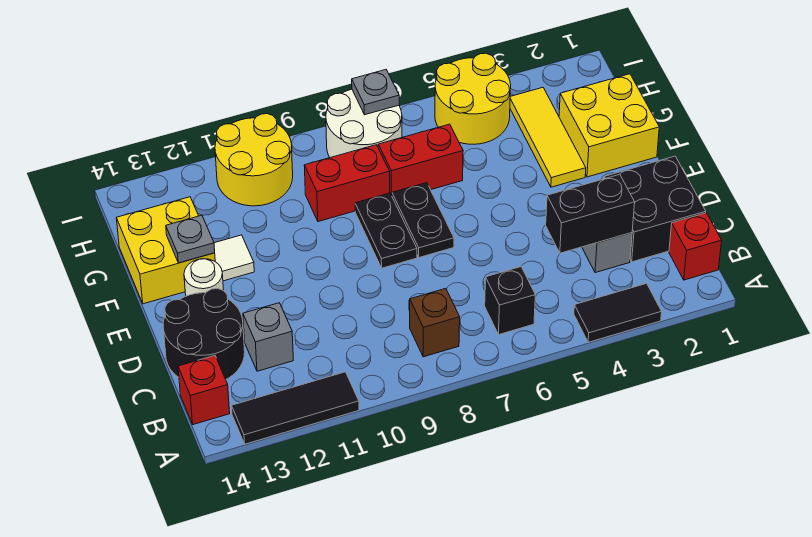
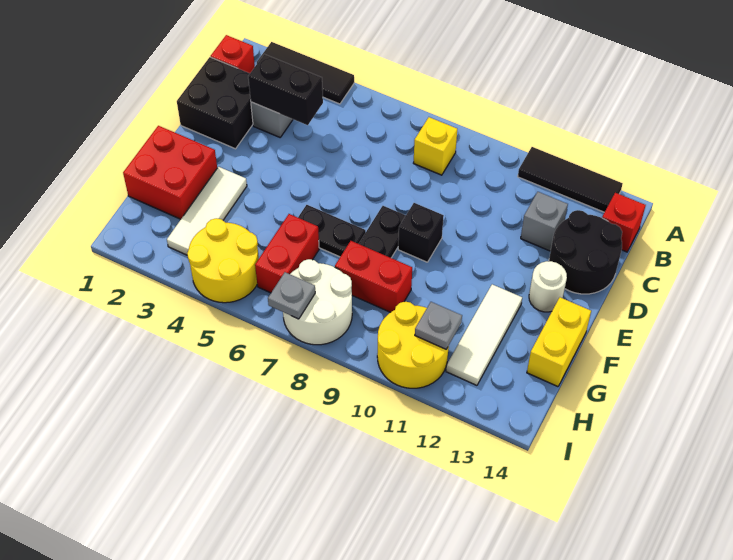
black tile A3:A4 level 1 -> black tile A2:A4 level 1
black brick B6 level 1 -> black brick E9 level 1
brown brick B8 level 1 -> yellow brick B8 level 1
black plate E7:F7 level 1 -> black plate F6:F7 level 1
yellow brick F1:G2 level 1 -> red brick F1:G2 level 1
yellow tile F3:H3 level 1 -> white tile F3:H3 level 1
white tile F12 level 1 -> white tile F12:H12 level 1
yellow brick F13:G14 level 1 -> yellow brick F14:G14 level 1
grey plate F13 level 2 -> grey plate H11 level 2
red brick G6:G7 level 1 -> red brick G6:H6 level 1

